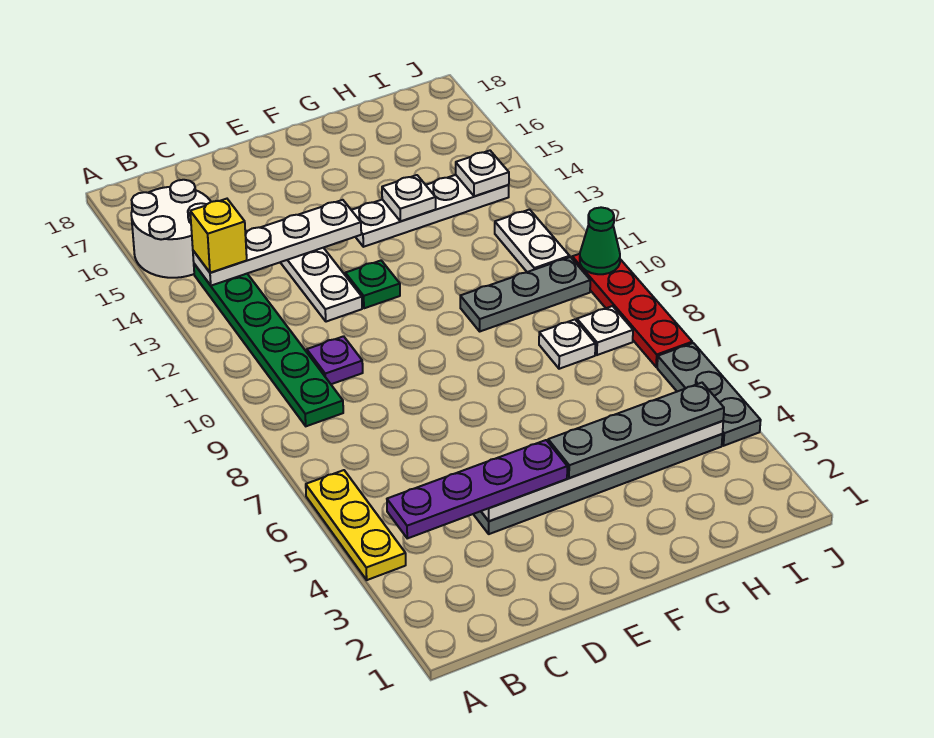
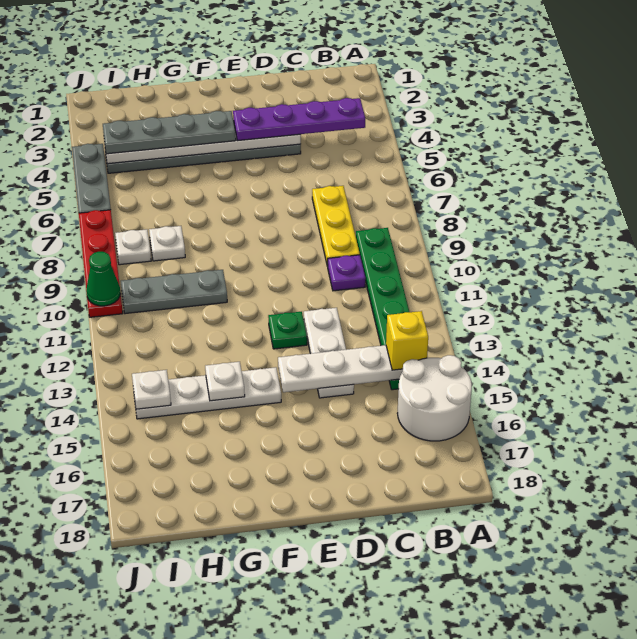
yellow plate A4:A6 level 1 -> yellow plate C7:C9 level 1
white plate I11:I12 level 1 -> none

